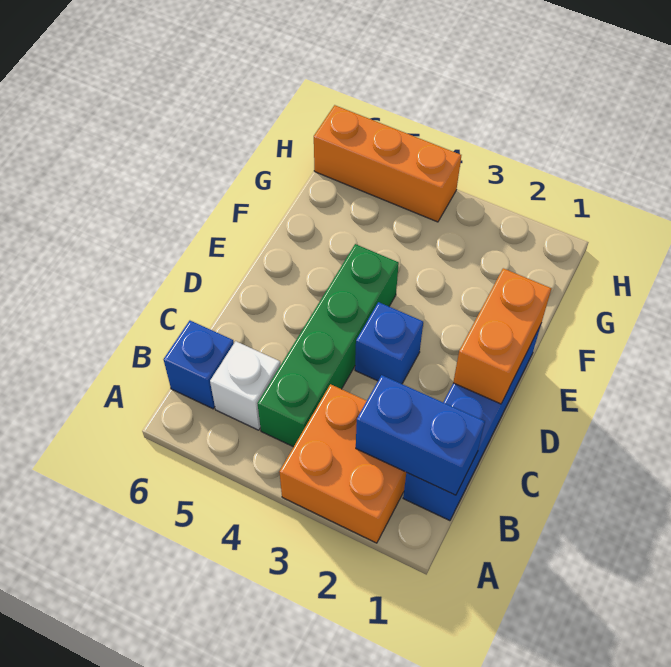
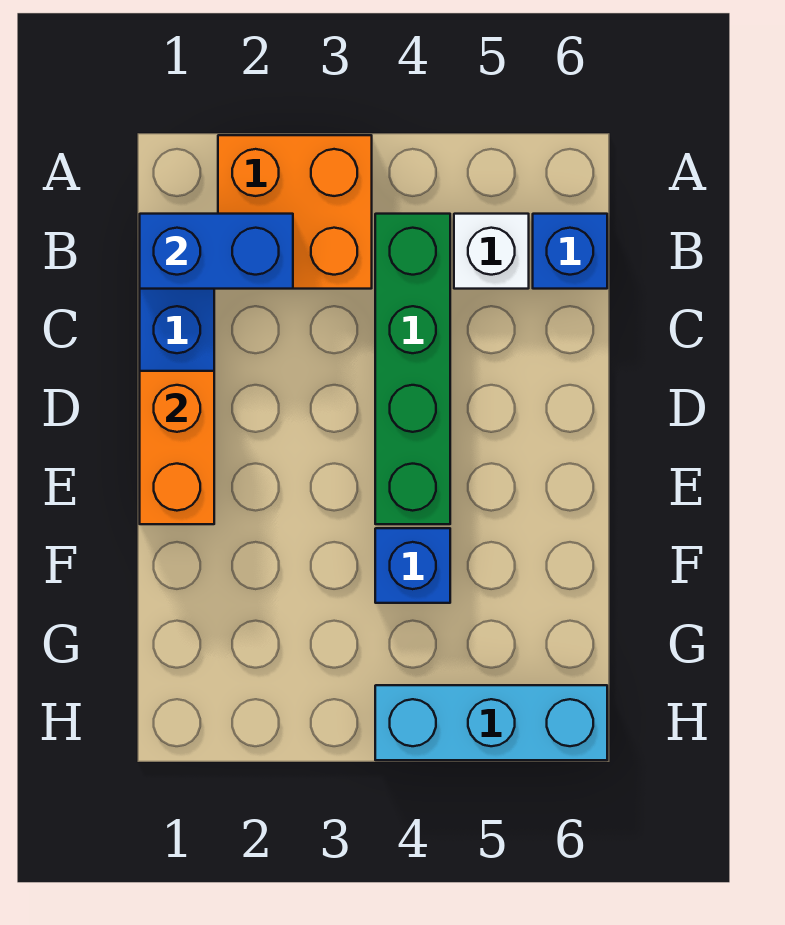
blue brick D3 level 1 -> blue brick F4 level 1
orange brick H4:H6 level 1 -> cyan brick H4:H6 level 1

